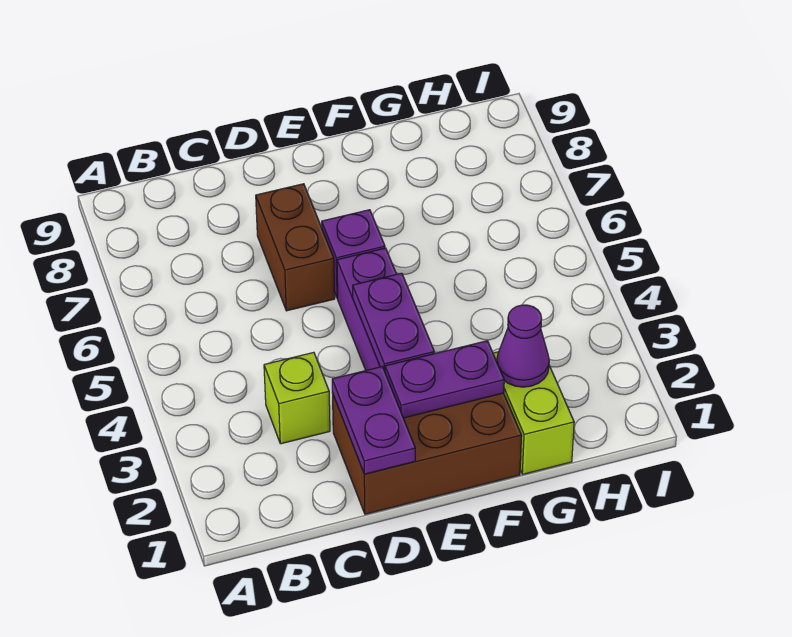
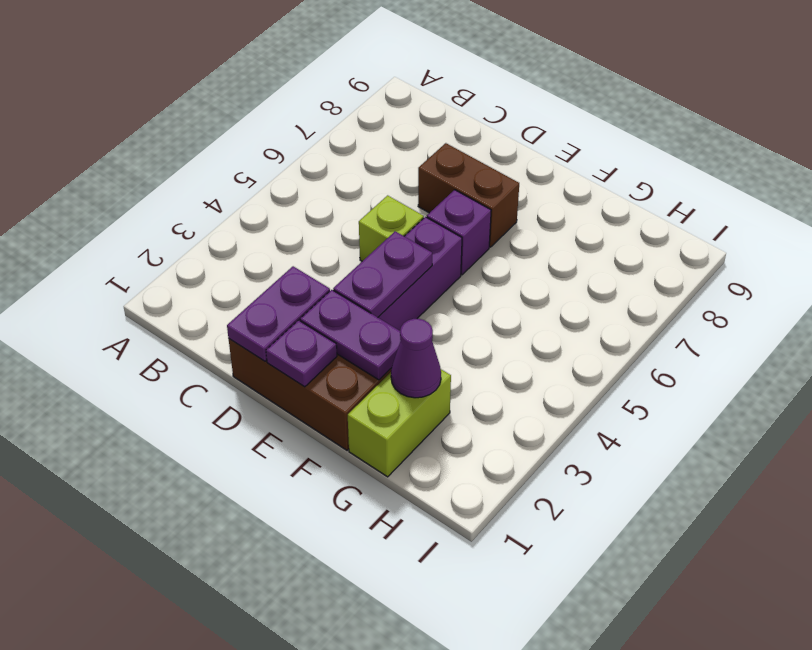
lime brick C3 level 1 -> lime brick D5 level 1
brown brick D6:D7 level 1 -> brown brick D7:E7 level 1
none -> purple plate E1 level 2

